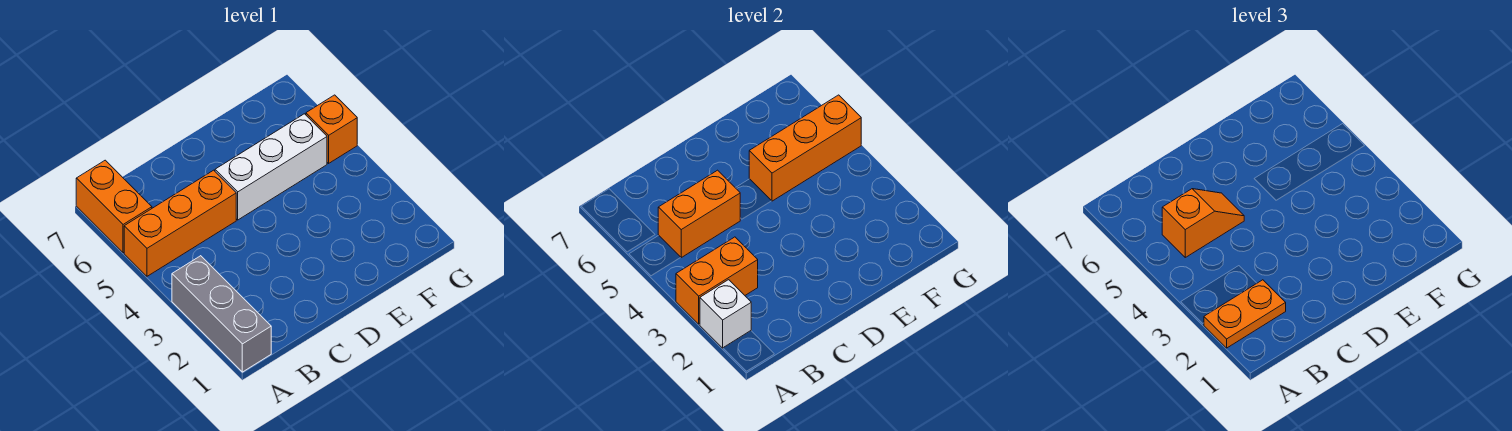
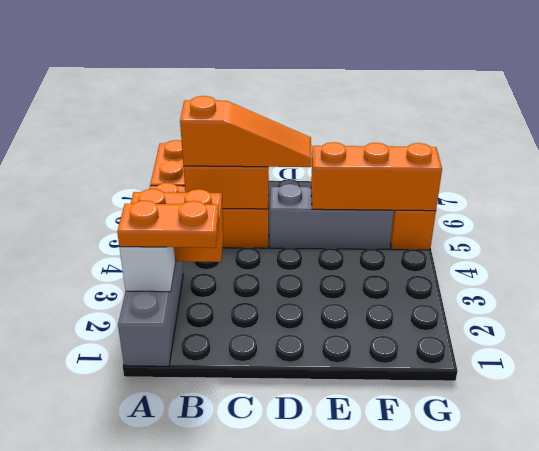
orange slope B5:C5 level 3 top B -> orange slope B5:D5 level 3 top B
white brick D5:F5 level 1 -> grey brick D5:F5 level 1

